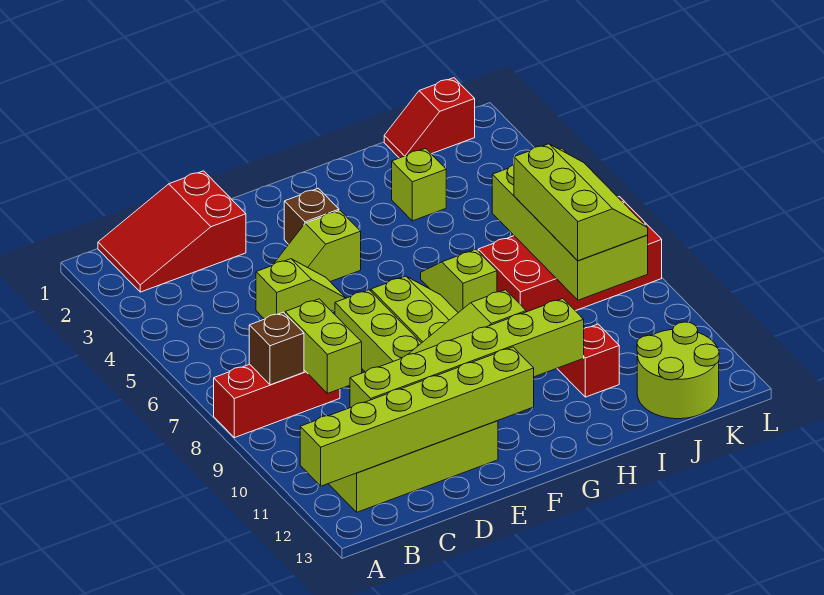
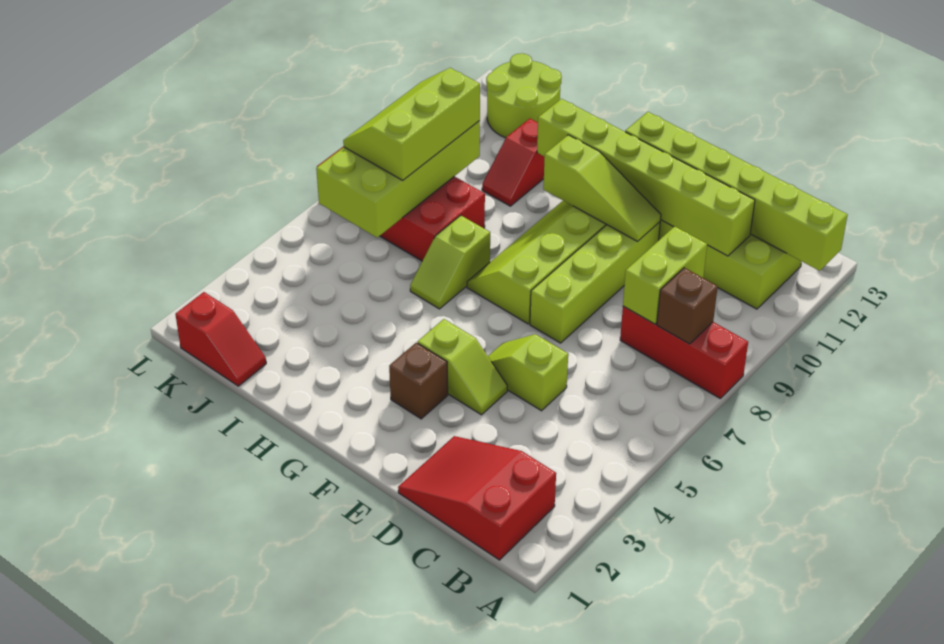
red slope B1:D2 level 1 top D -> red slope B1:D2 level 1 top B
lime brick I3 level 1 -> none

